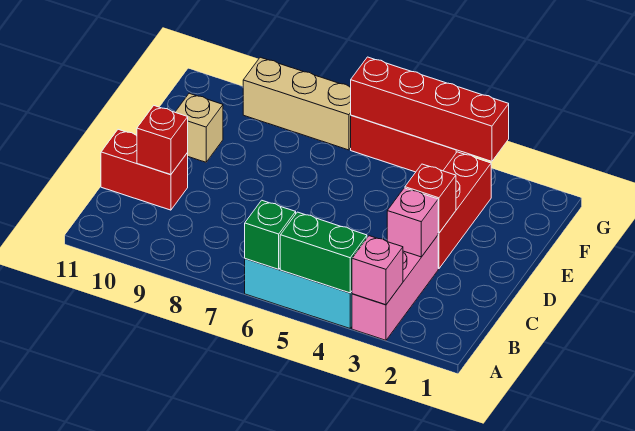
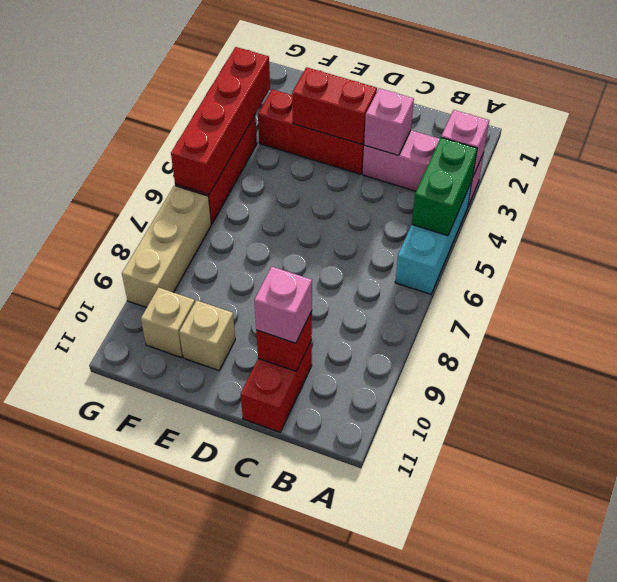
green brick A6 level 2 -> none
none -> pink brick C10 level 3
red brick D3 level 2 -> red brick D3:E3 level 2
none -> tan brick F10 level 1

